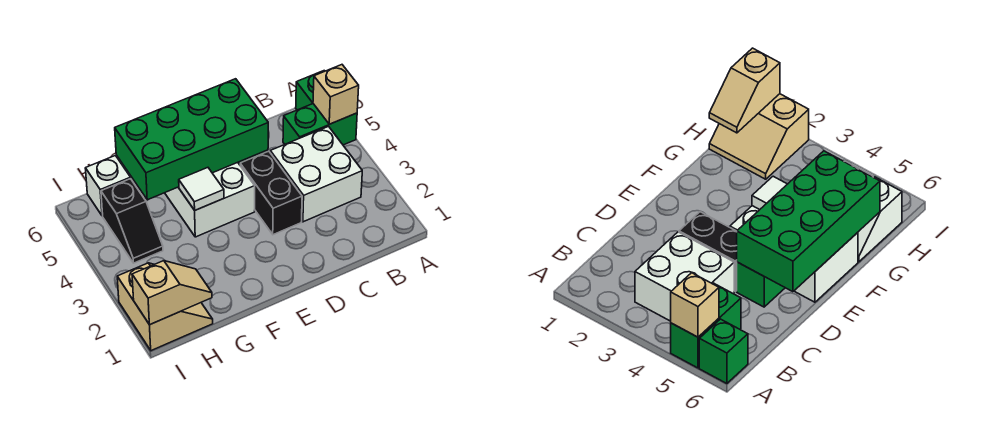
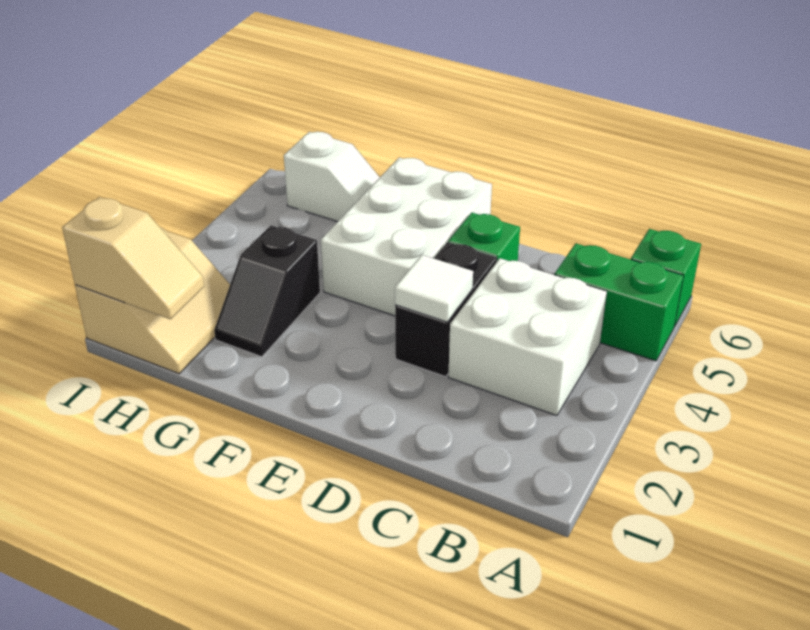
tan brick A5 level 2 -> none
green brick D5:G6 level 2 -> none
white tile F4 level 2 -> white tile D3 level 2
black slope H4:H5 level 1 top 5 -> black slope G2:G3 level 1 top 3

